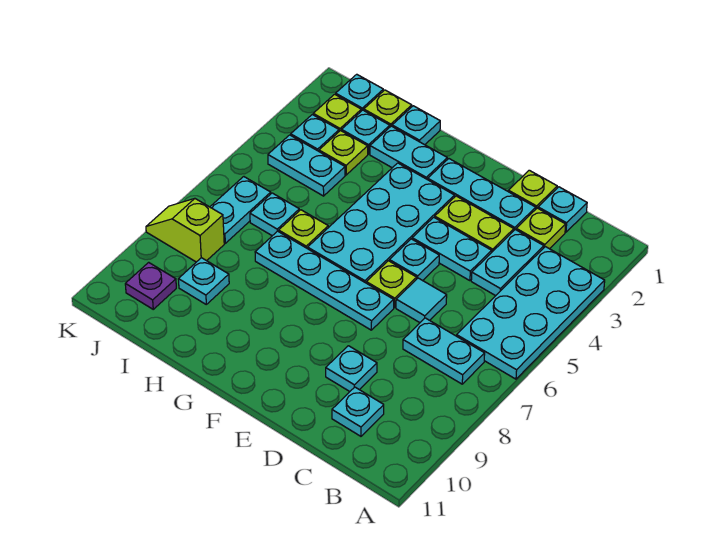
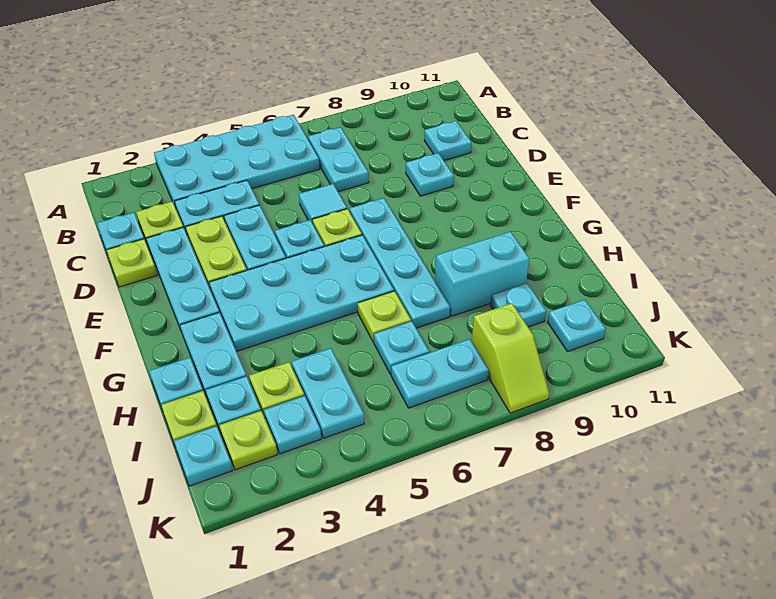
none -> cyan brick H8:H9 level 1
purple plate J10 level 1 -> cyan plate J10 level 1

